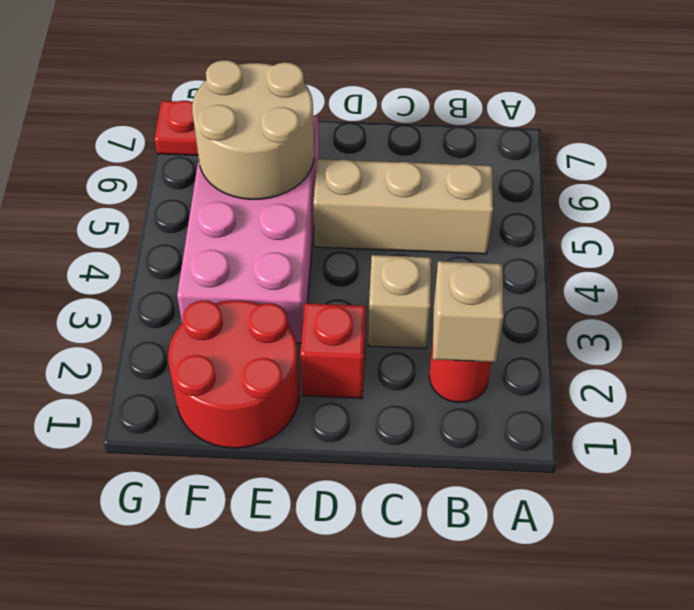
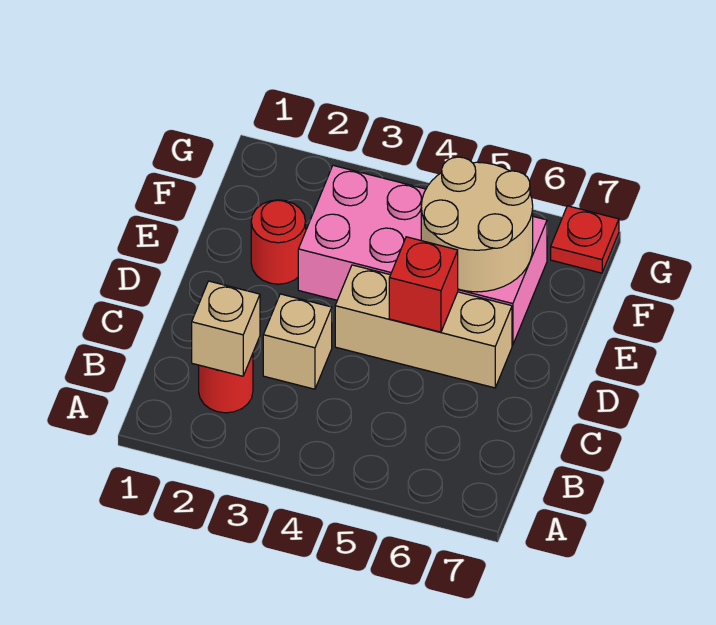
tan brick B5:D5 level 1 -> tan brick D4:D6 level 1
red brick D2 level 1 -> red brick D5 level 2
red round brick E1:F2 level 1 -> red round brick E2 level 1

